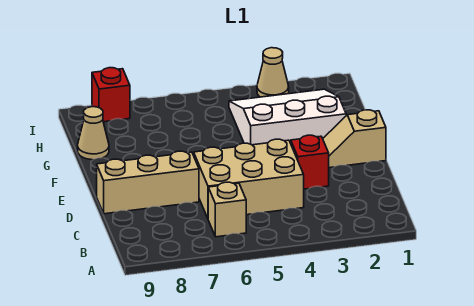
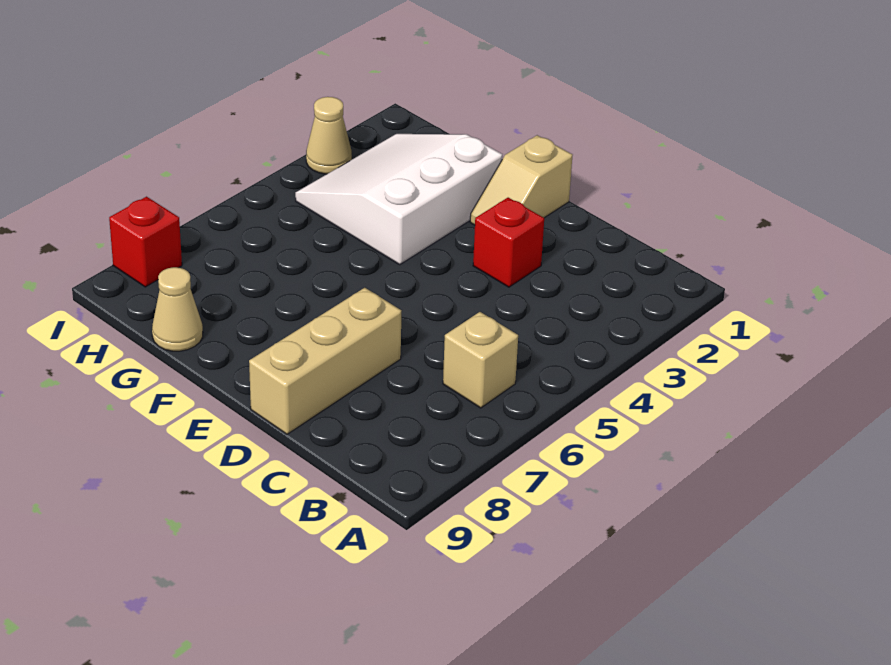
tan brick C4:D6 level 1 -> none

